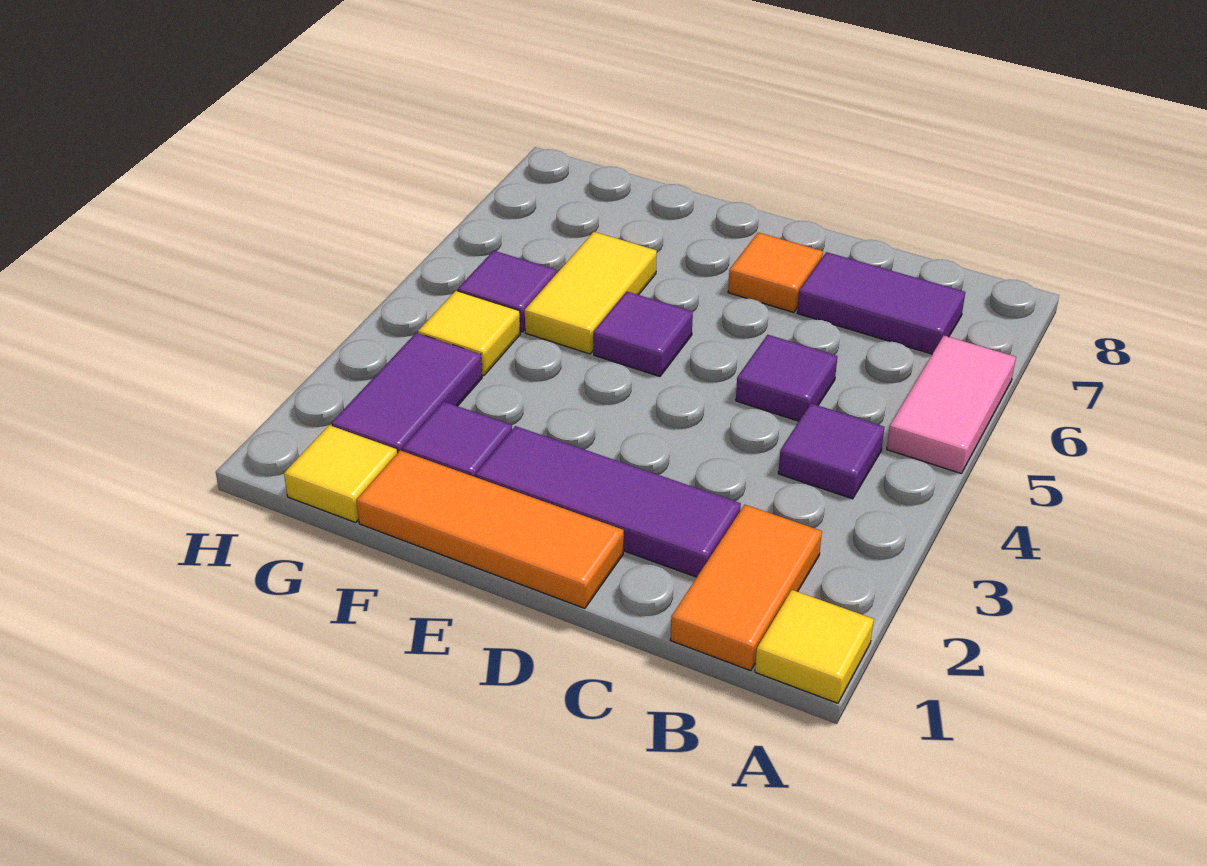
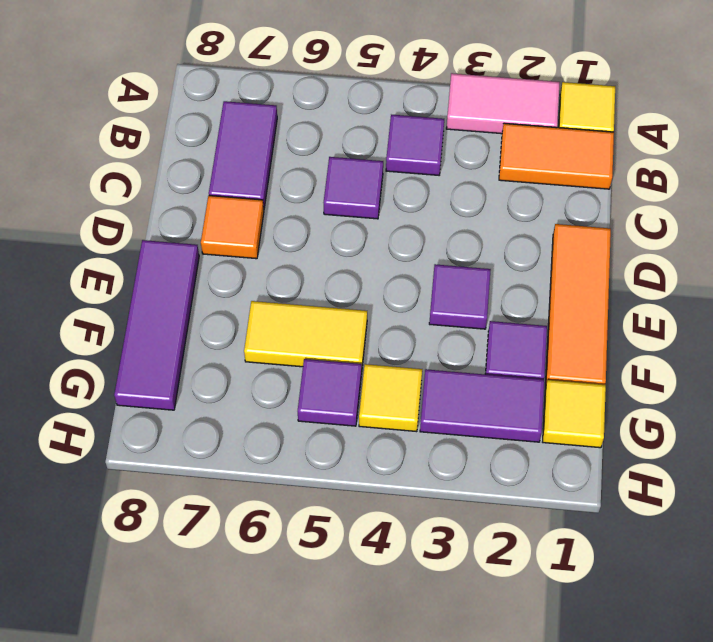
pink tile A5:A6 level 1 -> pink tile A2:A3 level 1
purple tile C2:E2 level 1 -> purple tile E8:G8 level 1
purple tile E5 level 1 -> purple tile E3 level 1

